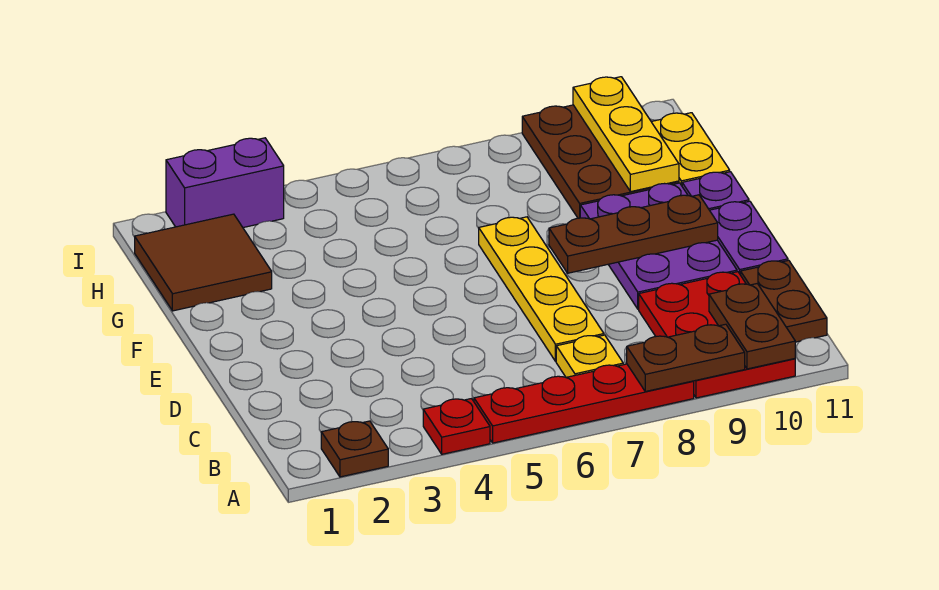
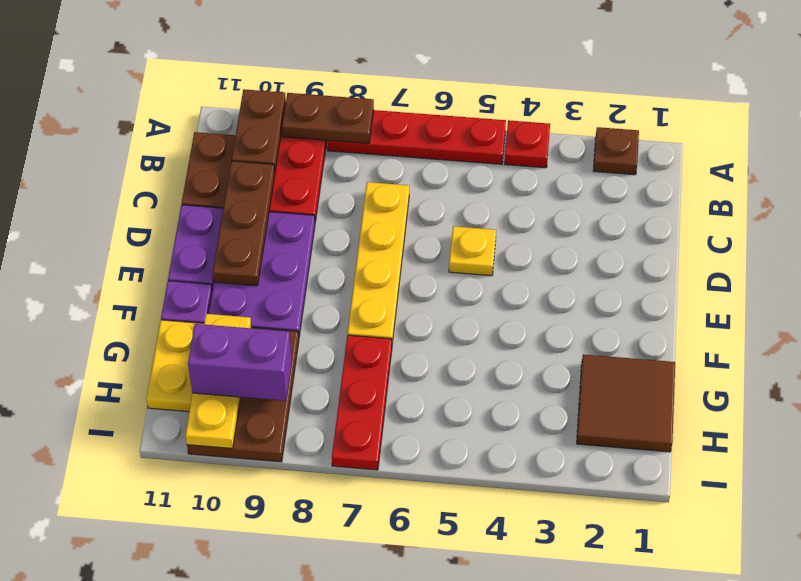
yellow plate B7 level 1 -> yellow plate D5 level 1
brown plate E8:E10 level 2 -> brown plate C10:E10 level 2
none -> red plate G7:I7 level 1
purple brick I2:I3 level 1 -> purple brick H9:H10 level 3

